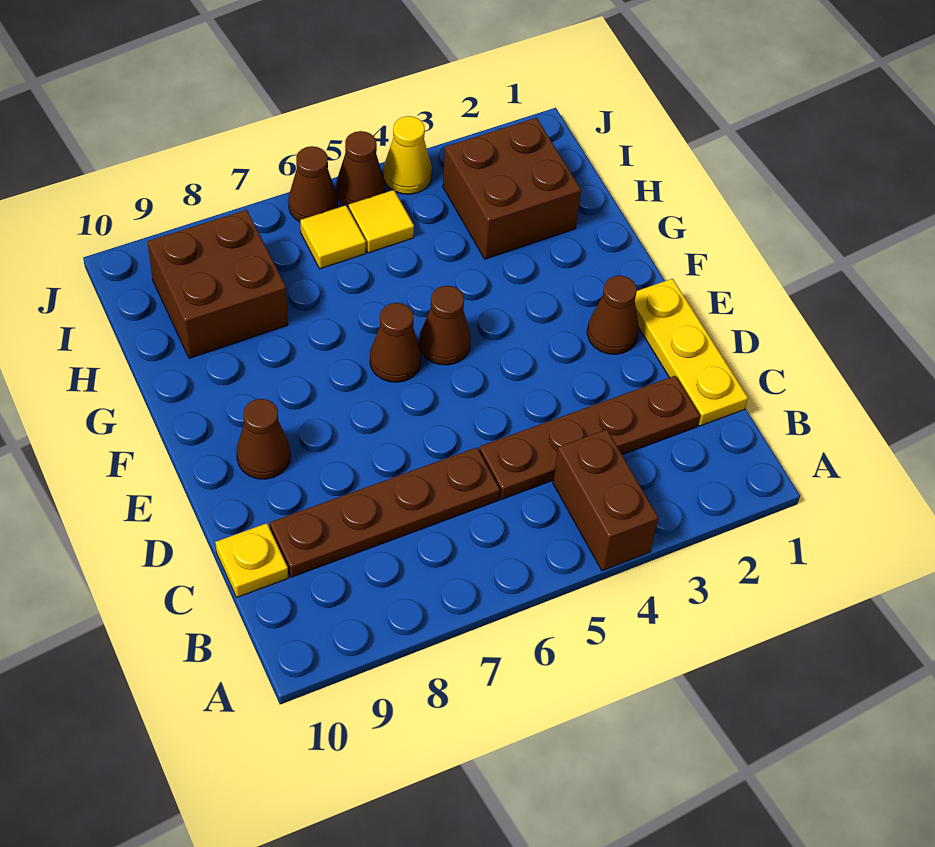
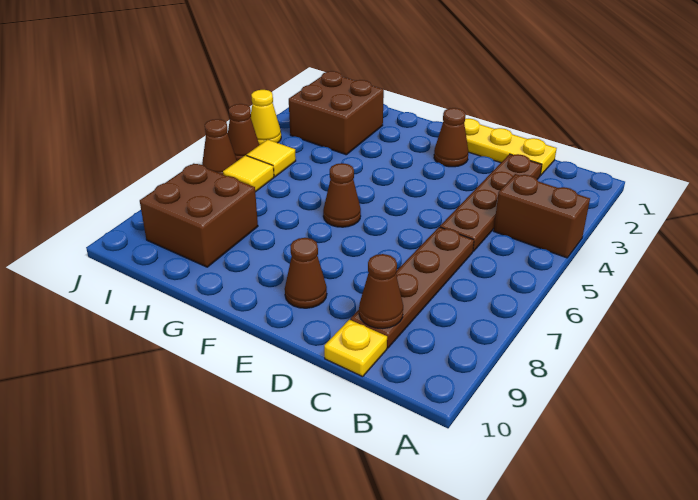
brown cone F5 level 1 -> brown cone C9 level 2

